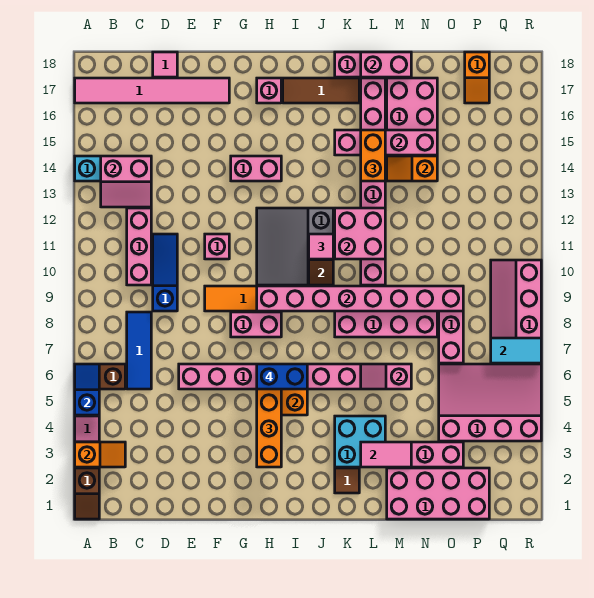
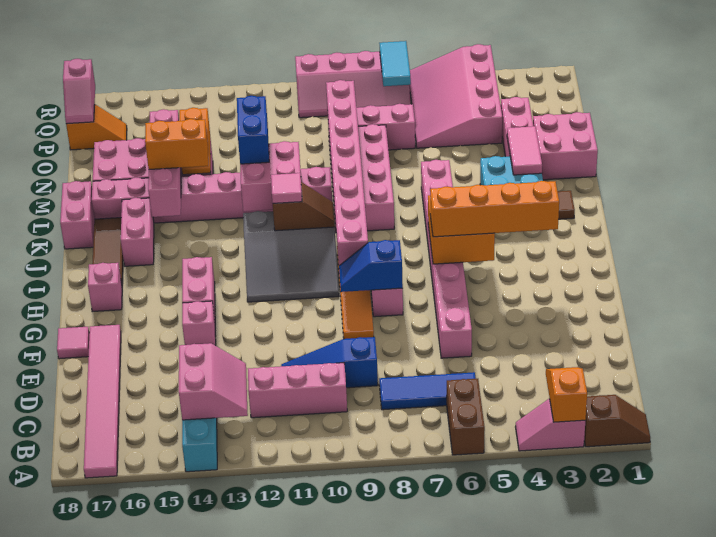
blue slope A5:A6 level 2 top 5 -> blue slope G8:G9 level 2 top 8
pink tile D18 level 1 -> pink tile F18 level 1
pink brick F11 level 1 -> pink brick F14 level 1
blue brick H6:I6 level 4 -> blue brick L12:M12 level 3
pink slope L6:M6 level 2 top M -> pink slope P18:Q18 level 2 top Q
pink brick L18:M18 level 2 -> pink brick J16:K16 level 1
pink brick M1:P2 level 1 -> pink brick M1:N2 level 1

